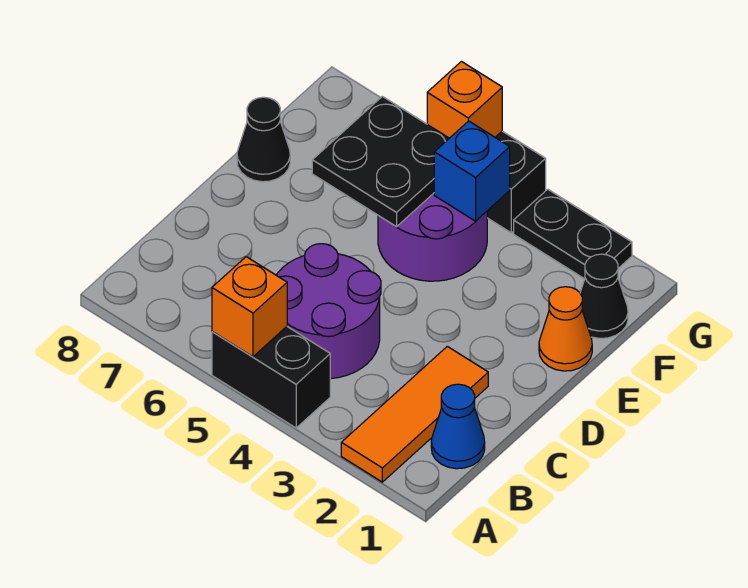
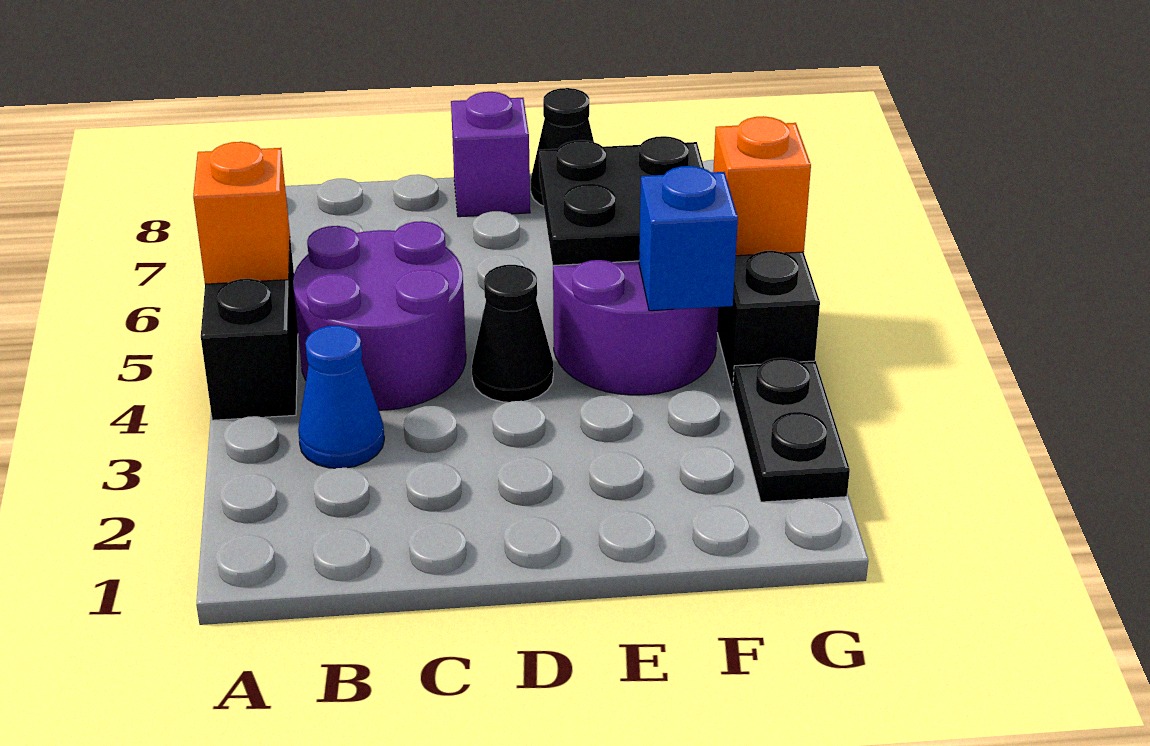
orange tile A2:C2 level 1 -> none
blue cone B1 level 1 -> blue cone B3 level 1
none -> purple brick D8 level 1
orange cone E1 level 1 -> none
black cone F1 level 1 -> black cone D4 level 1

